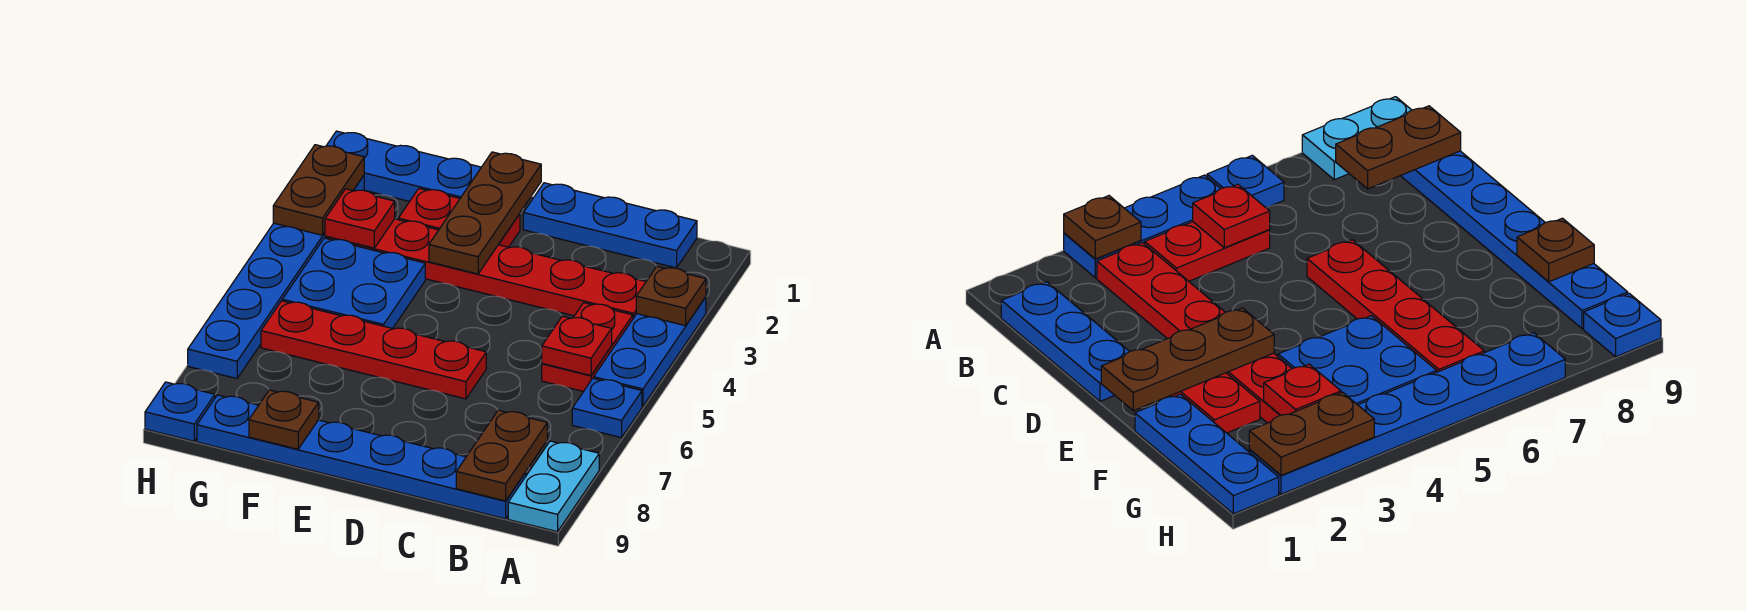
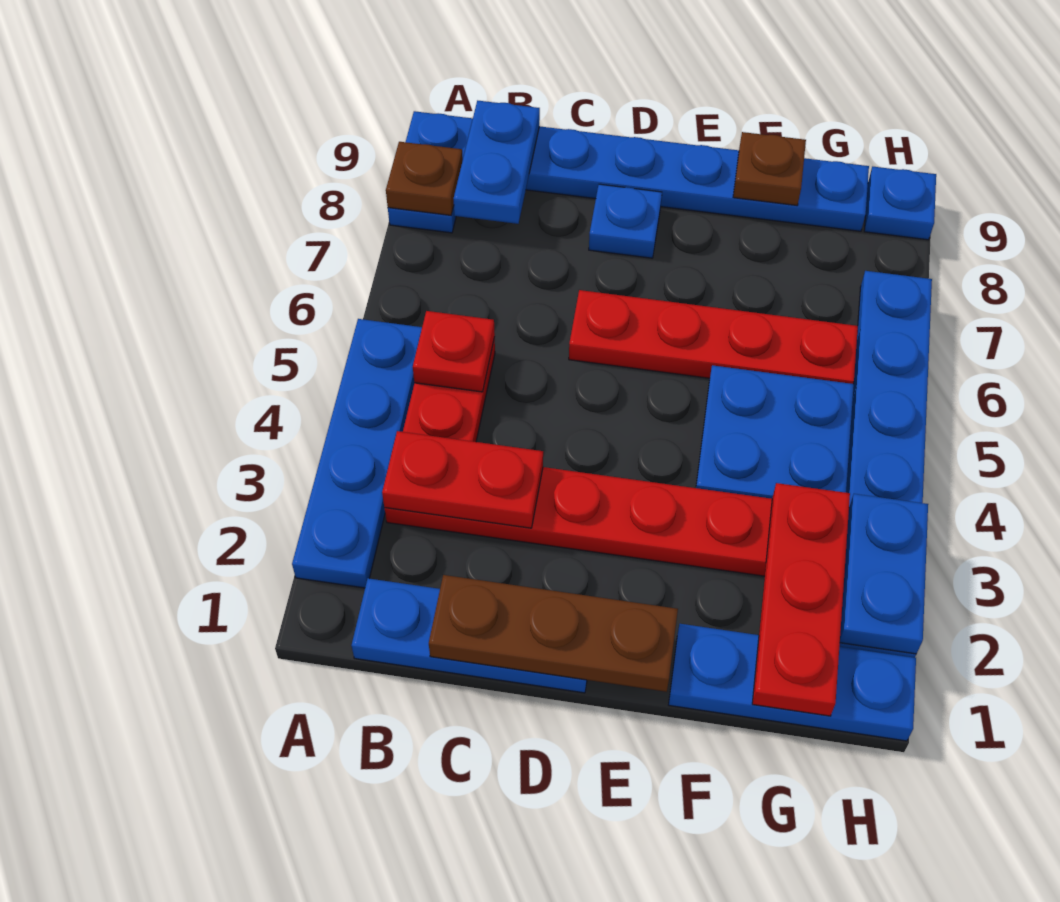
blue plate A3:A5 level 1 -> blue plate A2:A5 level 1
brown plate A3 level 2 -> brown plate A8 level 2
blue plate A6 level 1 -> blue plate D8 level 1
cyan plate A8:A9 level 1 -> blue plate A8:A9 level 1
brown plate B8:B9 level 2 -> blue plate B8:B9 level 2
brown plate E1:E3 level 2 -> brown plate C1:E1 level 2
red plate E2:F2 level 1 -> red plate B3:C3 level 2
red plate G3 level 2 -> red plate G1:G3 level 2
brown plate H2:H3 level 2 -> blue plate H2:H3 level 2

